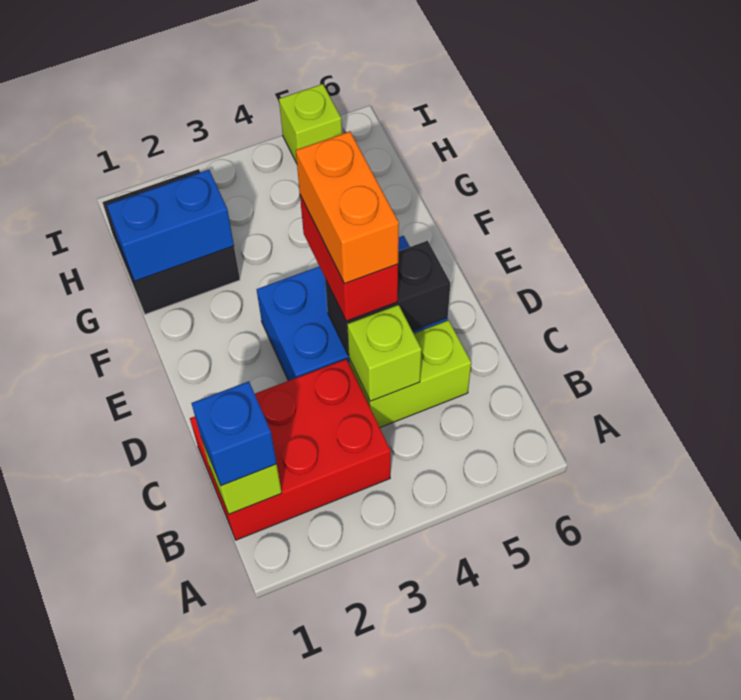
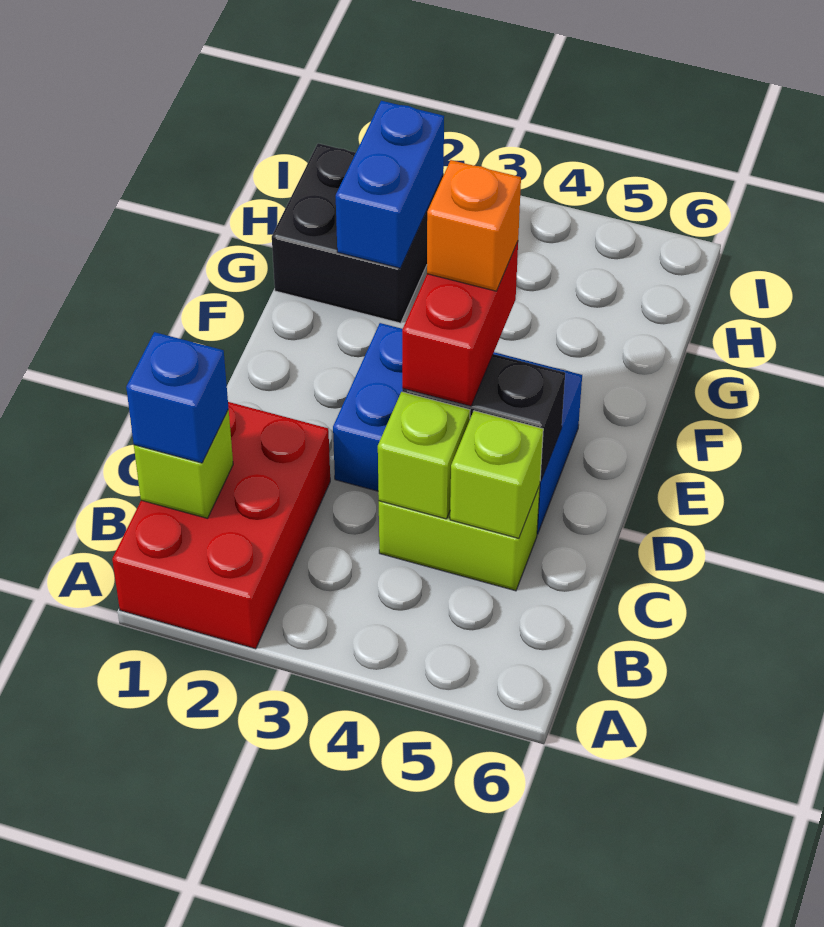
red brick B1:C3 level 1 -> red brick A1:C2 level 1
orange brick D4:E4 level 4 -> orange brick E4 level 4
blue brick G1:G2 level 2 -> blue brick G2:H2 level 2
lime brick I5 level 1 -> lime brick C5 level 2

